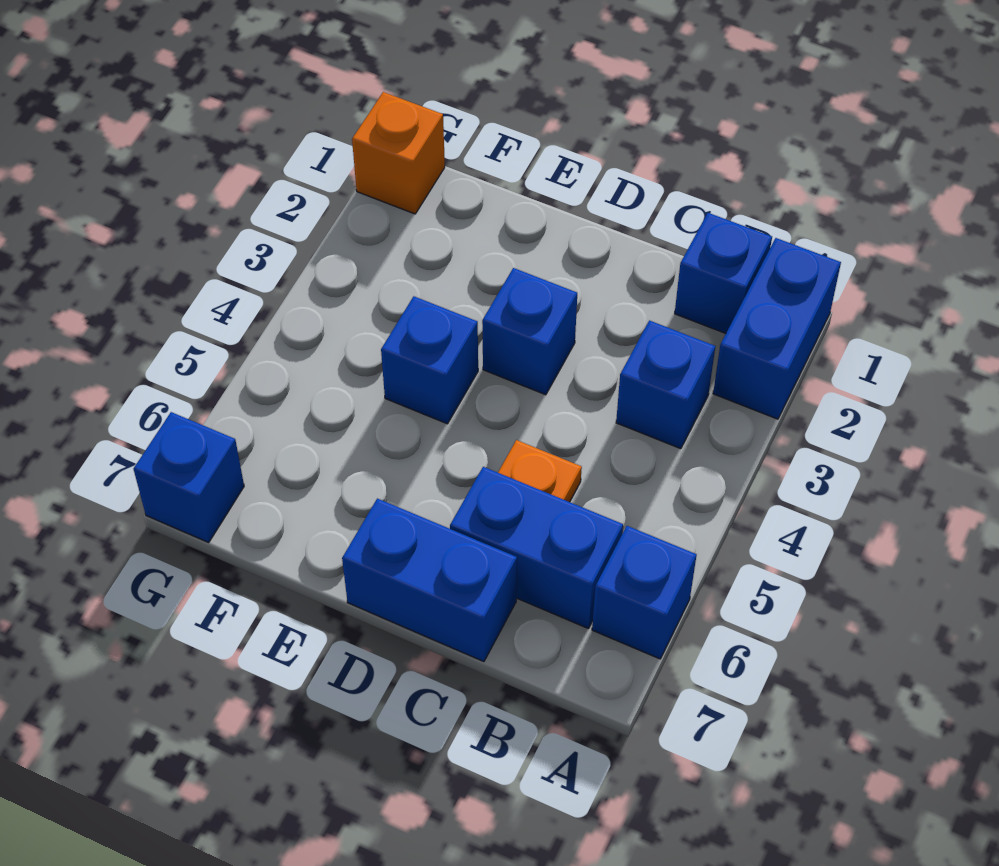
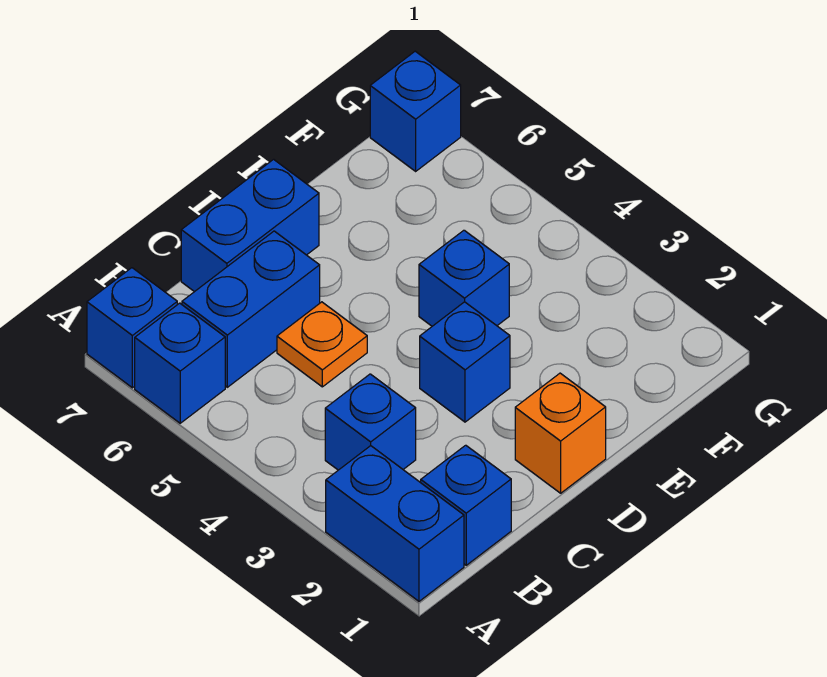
none -> blue brick A7 level 1
orange brick G1 level 1 -> orange brick D1 level 1

